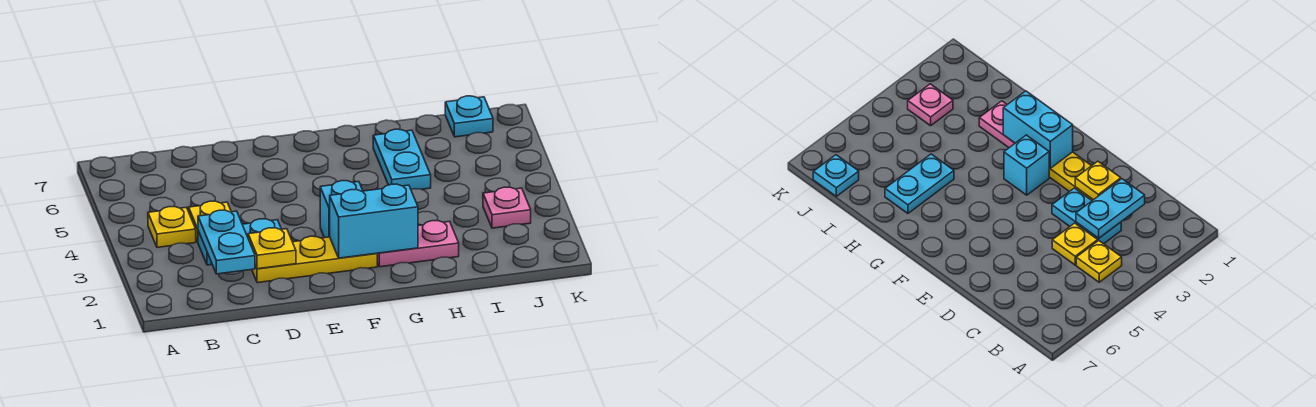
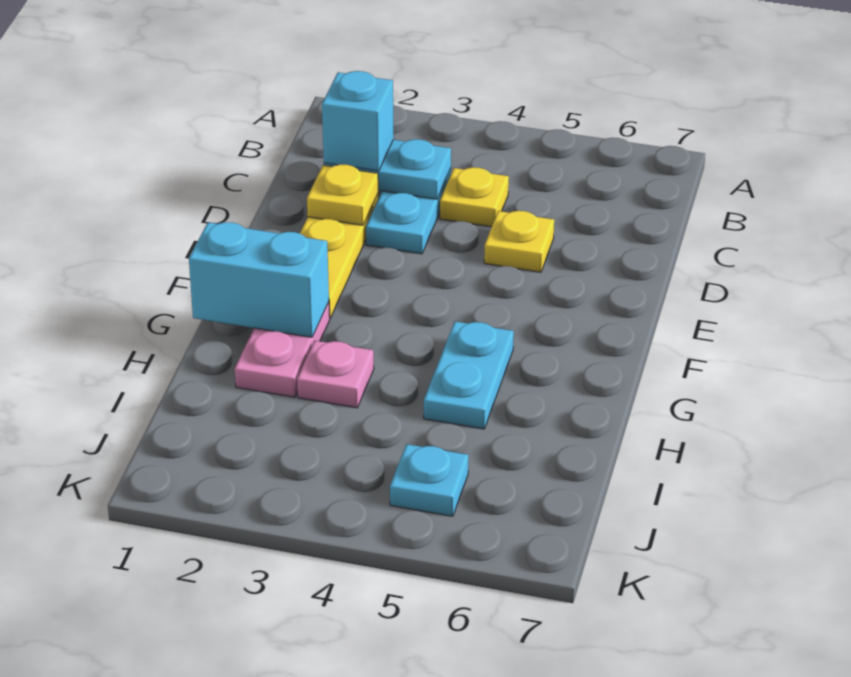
yellow plate B4 level 1 -> yellow plate D5 level 1
cyan brick F2:G2 level 2 -> cyan brick G1:G2 level 2
cyan brick F3 level 1 -> cyan brick C2 level 3
cyan plate H5:H6 level 1 -> cyan plate G5:H5 level 1
pink plate J3 level 1 -> pink plate H3 level 1
cyan plate J7 level 1 -> cyan plate J5 level 1

